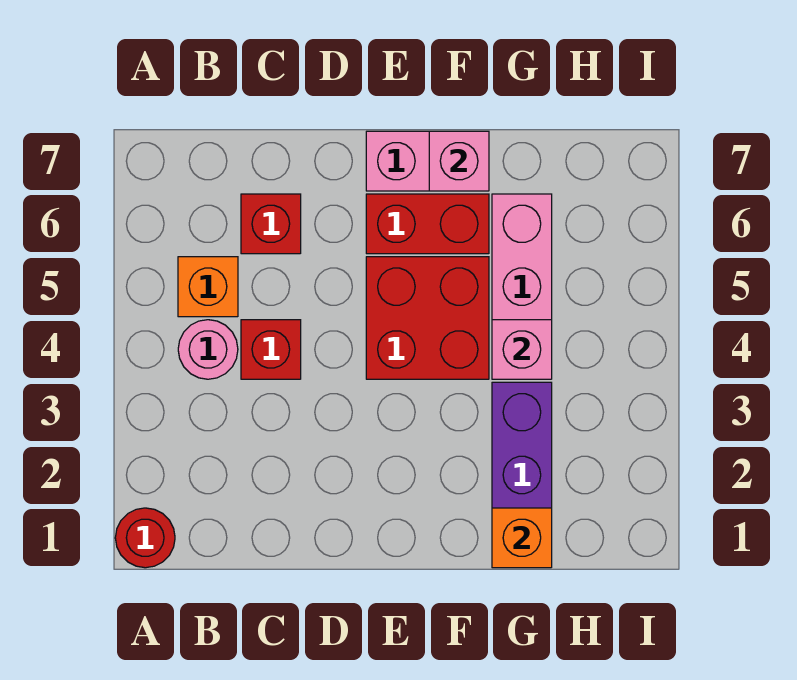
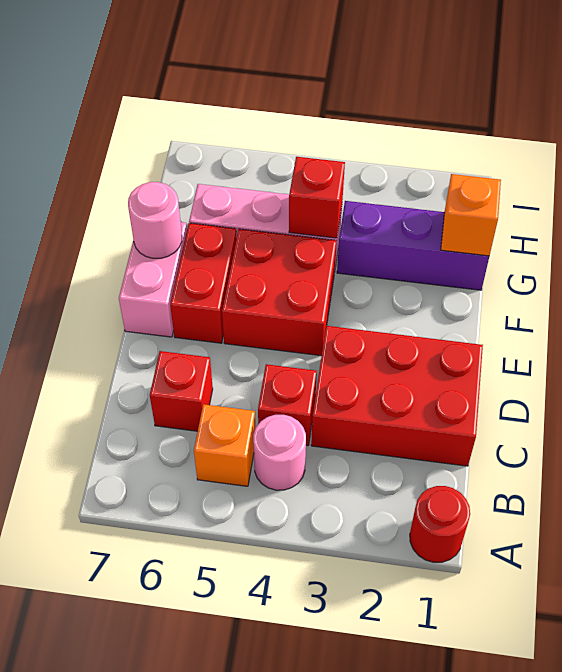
none -> red brick C1:D3 level 1
pink brick F7 level 2 -> pink round brick F7 level 2
pink brick G4 level 2 -> red brick G4 level 2

